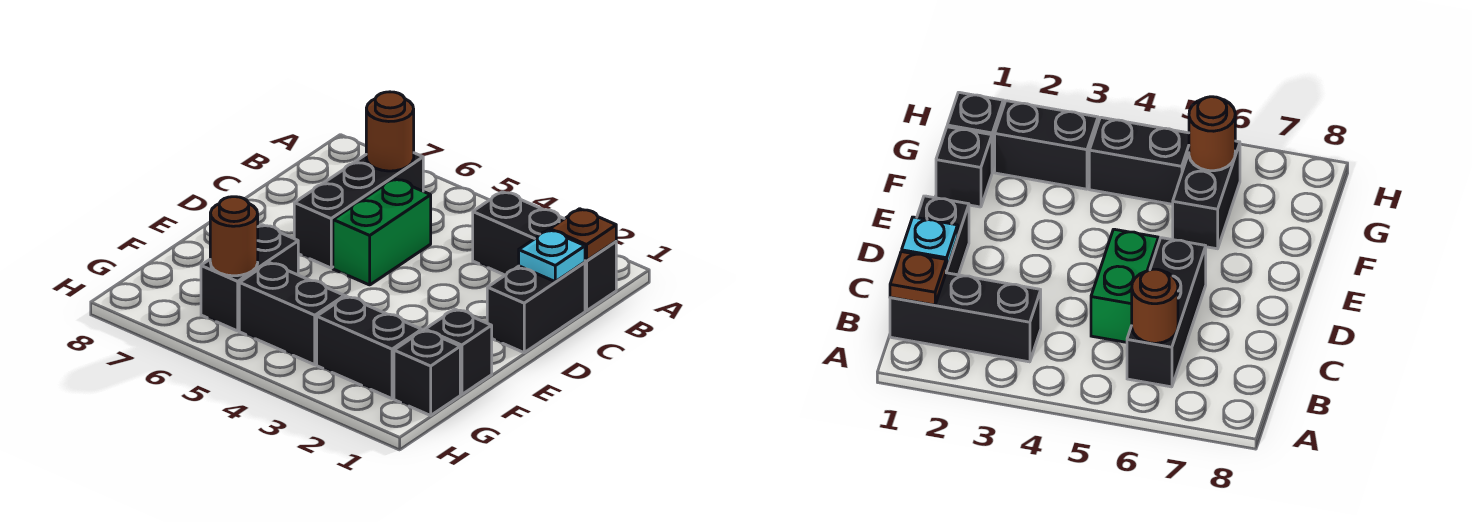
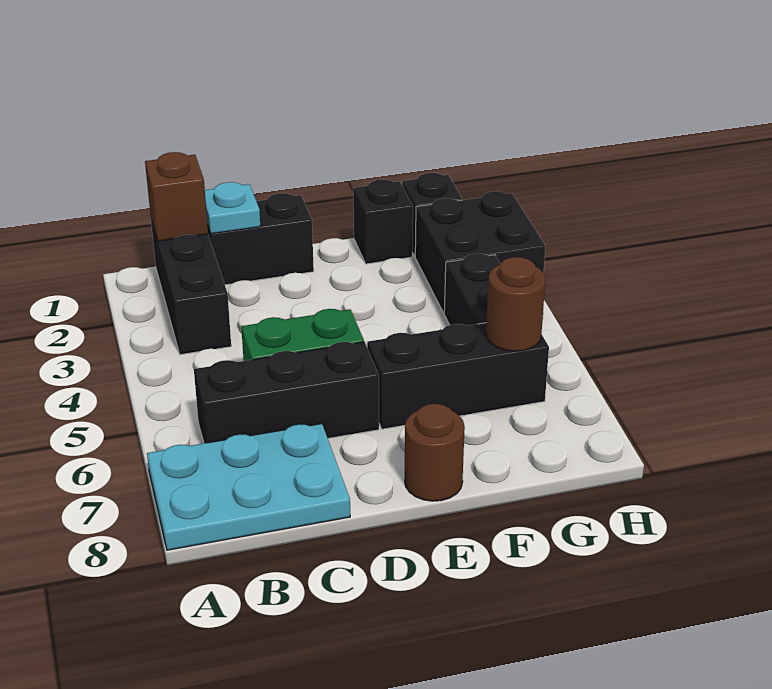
none -> cyan plate A7:C8 level 1
brown plate B1 level 2 -> brown brick B1 level 2
brown round brick B6 level 2 -> brown round brick E8 level 1
black brick F6:G6 level 1 -> black brick E6:G6 level 1
black brick G2:G3 level 1 -> black brick G2:H3 level 1

